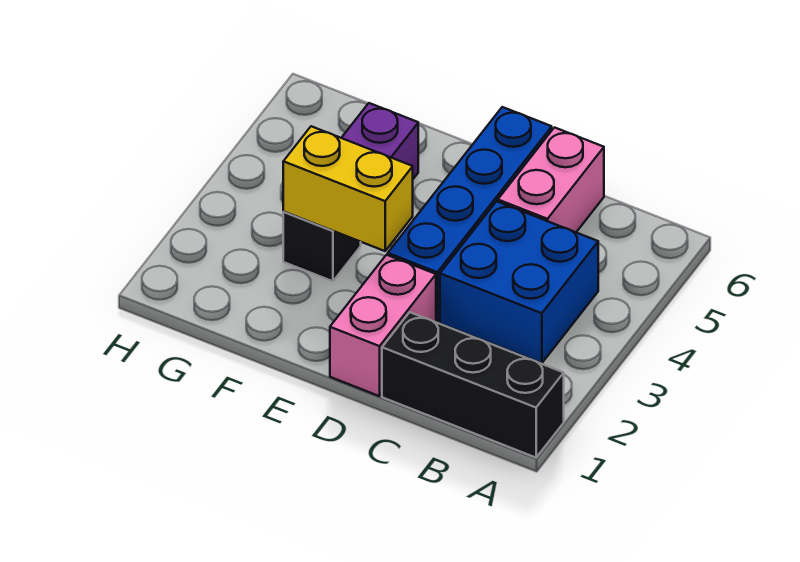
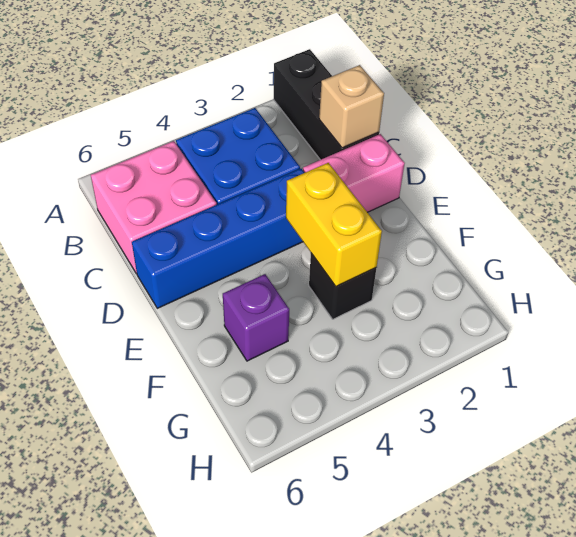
none -> tan brick C1 level 2
pink brick C5:C6 level 1 -> pink brick B5:C6 level 1

